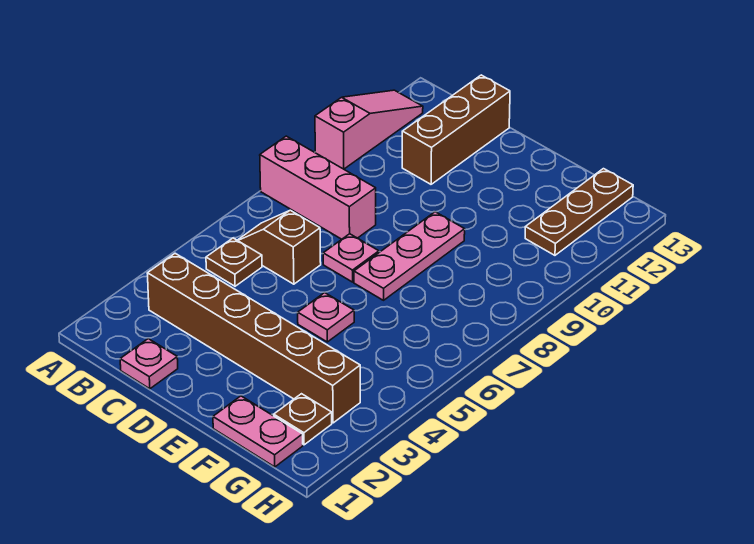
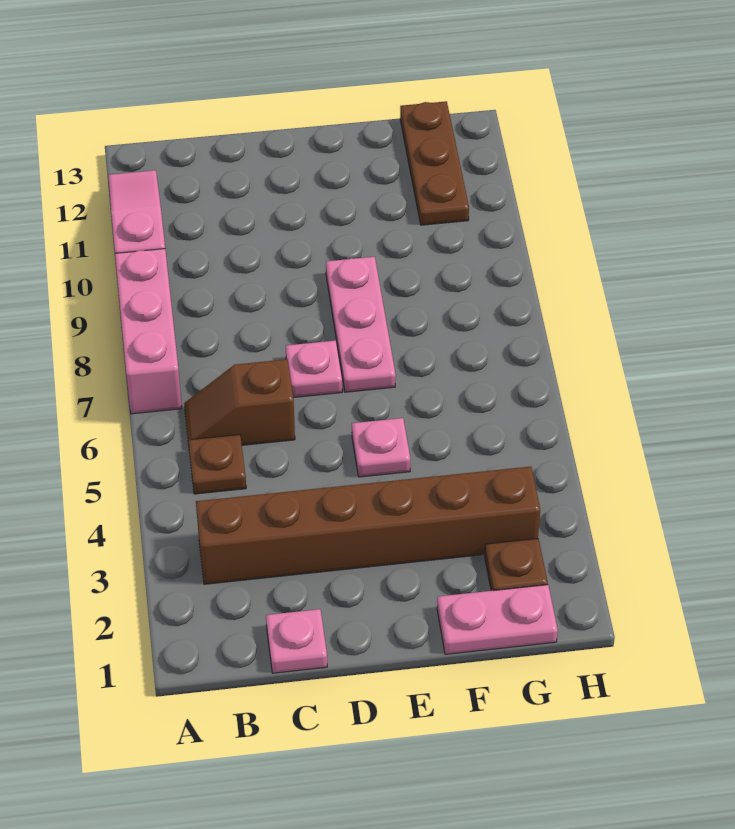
pink brick A8:C8 level 1 -> pink brick A7:A9 level 1
brown brick C11:C13 level 1 -> none

